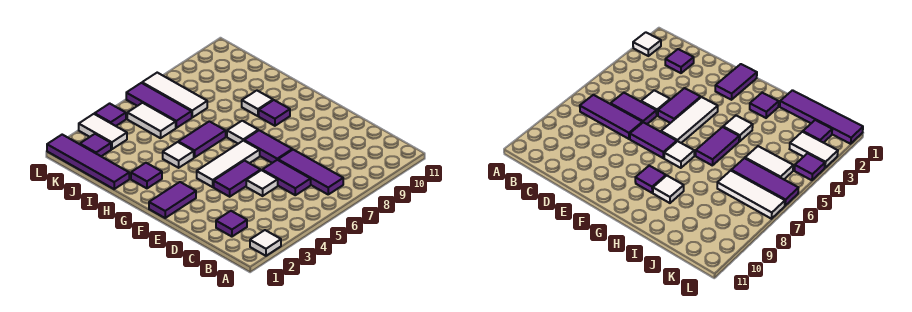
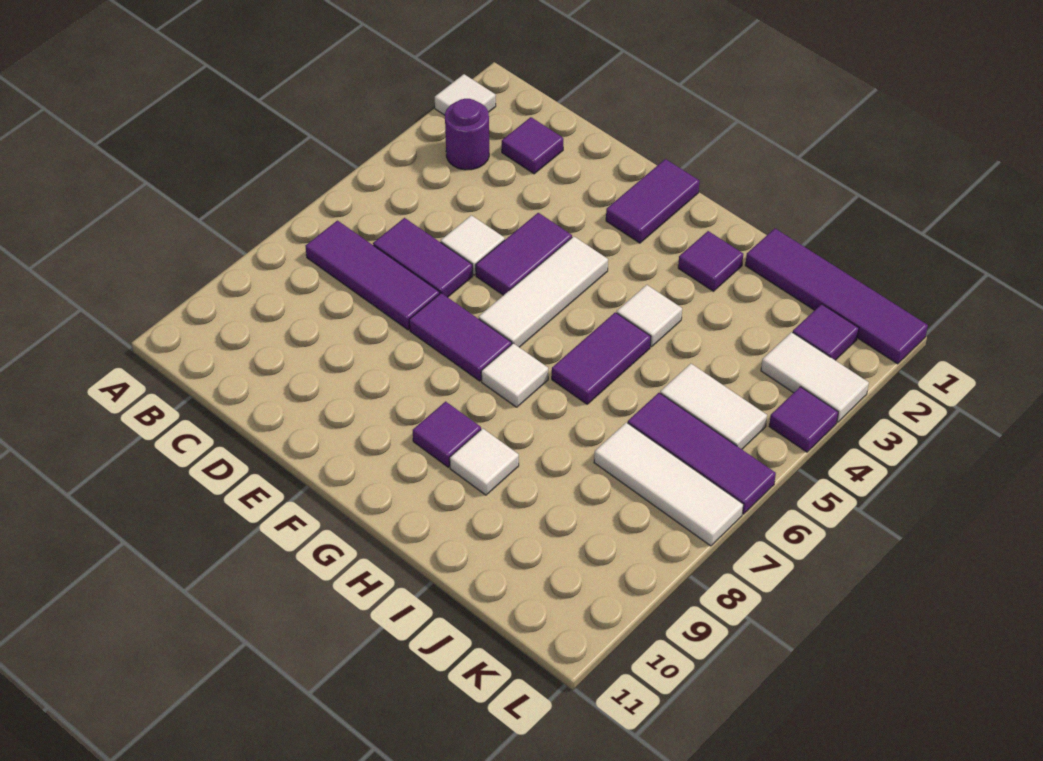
none -> purple round brick B3 level 1

